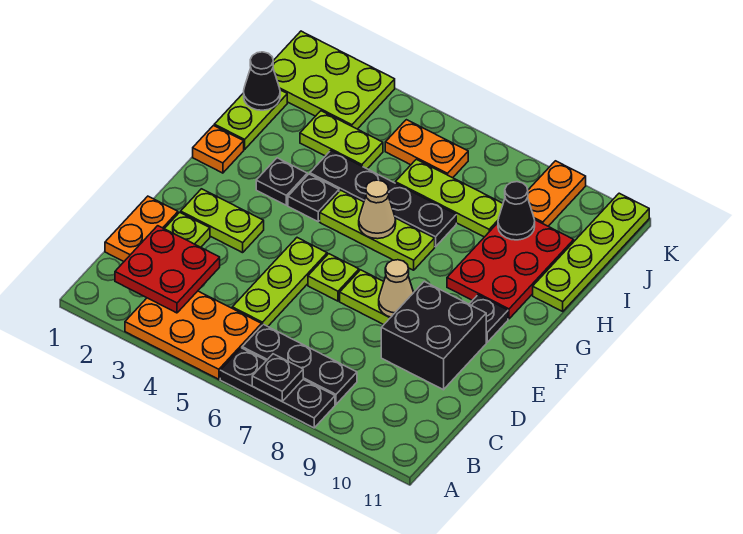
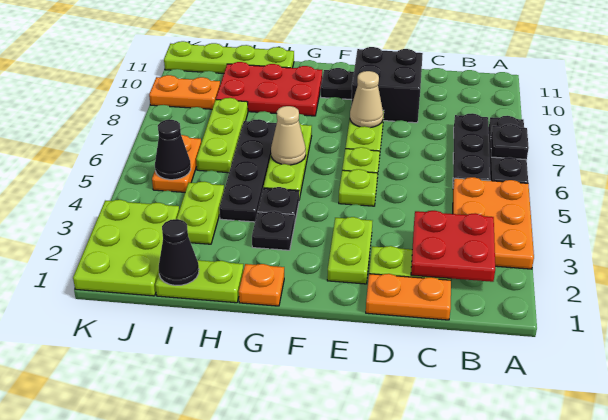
lime plate C5:E5 level 1 -> lime plate E5 level 1
black cone I9 level 2 -> black cone J5 level 2

